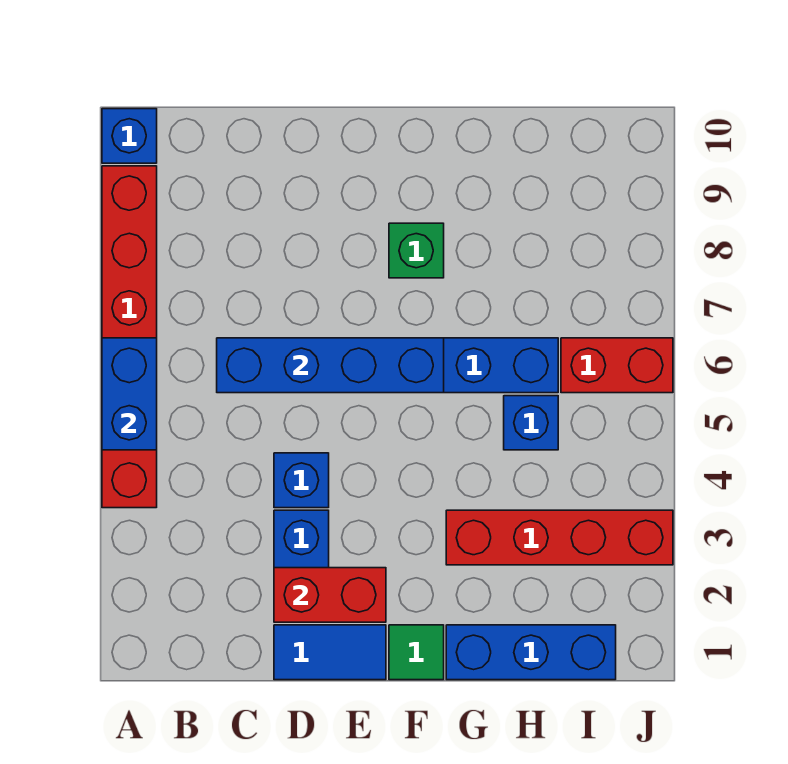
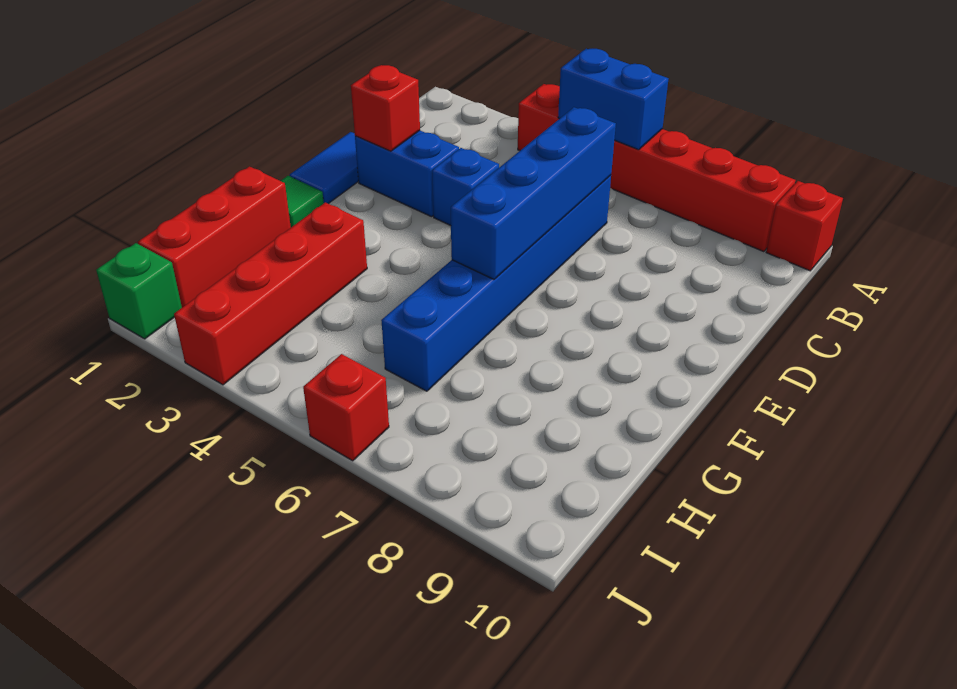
blue brick A10 level 1 -> red brick A10 level 1
red brick D2:E2 level 2 -> red brick D2 level 2
green brick F8 level 1 -> green brick J1 level 1
blue brick G1:I1 level 1 -> red brick G1:I1 level 1
blue brick H5 level 1 -> none
red brick I6:J6 level 1 -> red brick J6 level 1

